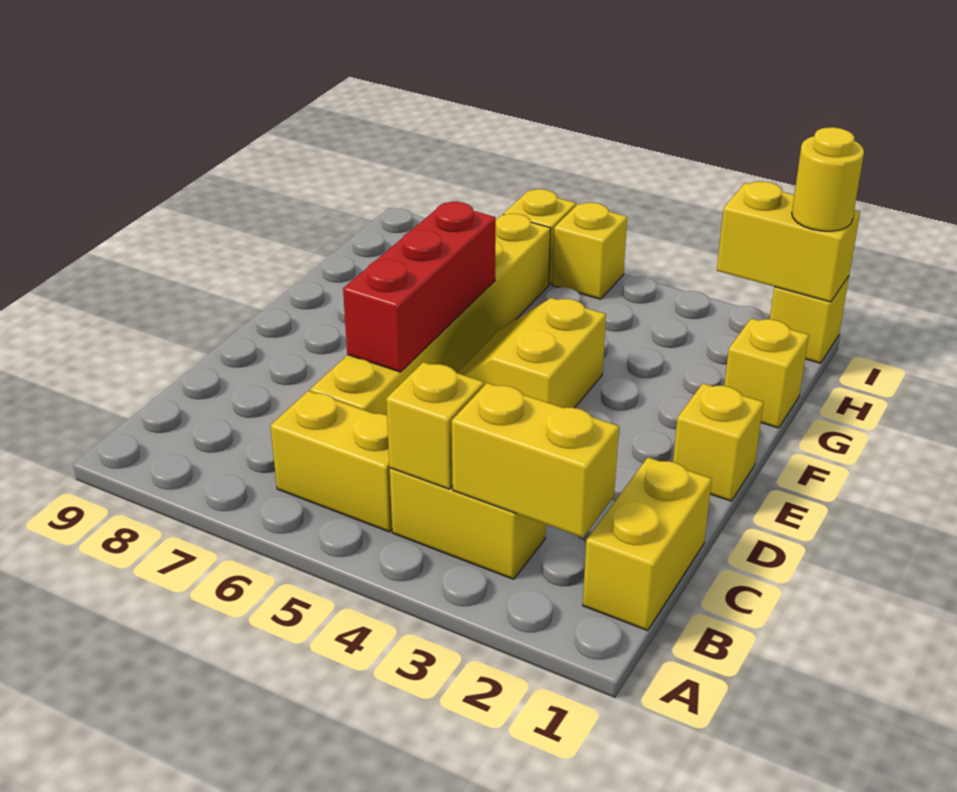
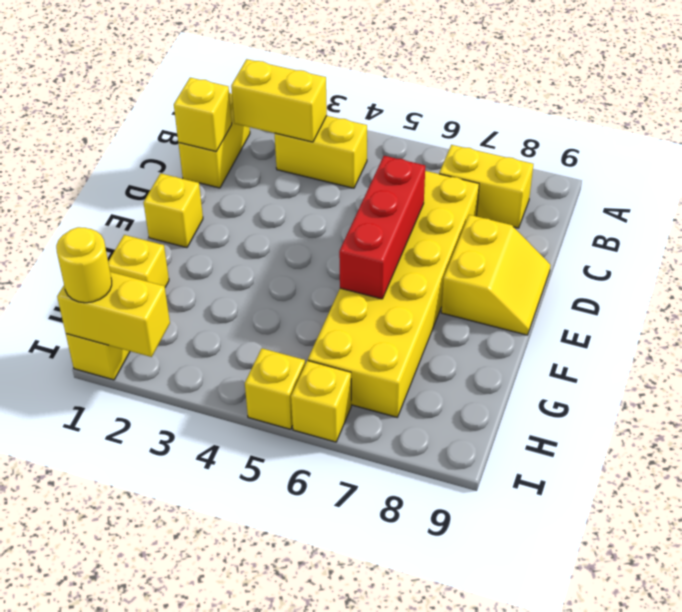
yellow brick B4 level 2 -> yellow brick C1 level 2
yellow brick B5:B6 level 1 -> yellow brick B7:B8 level 1
yellow brick C6:H6 level 1 -> yellow brick C6:H7 level 1
yellow slope E4:F5 level 1 top 4 -> yellow slope D8:E9 level 1 top 8

